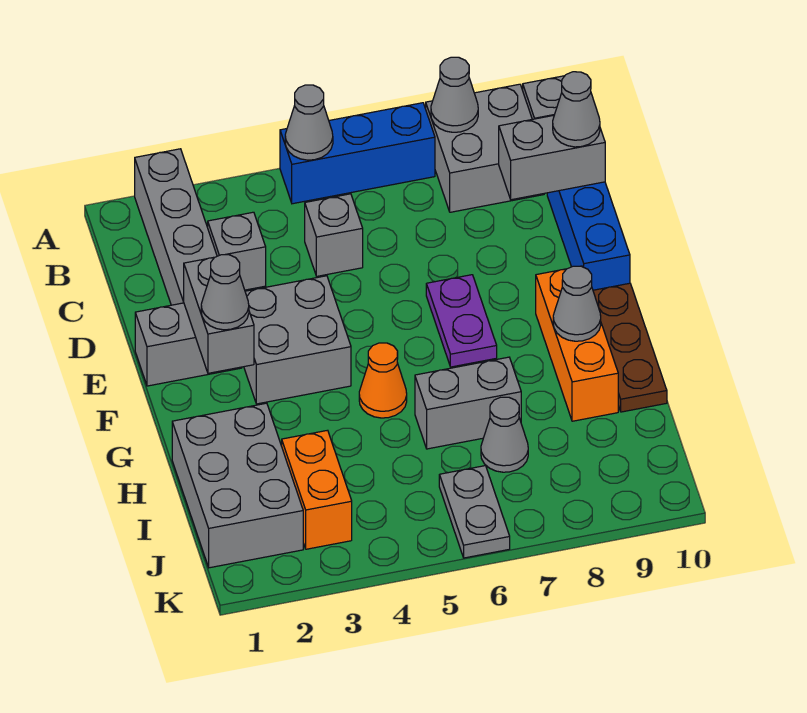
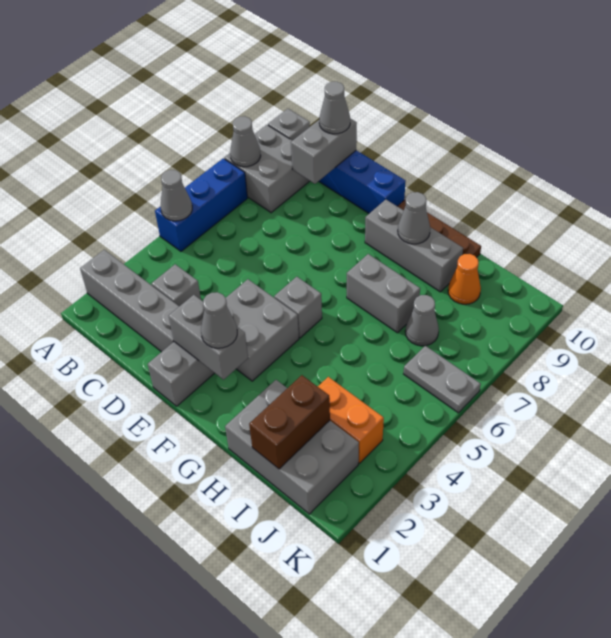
grey brick C5 level 1 -> grey brick F5 level 1
purple plate E7:F7 level 1 -> none
orange brick F9:H9 level 1 -> grey brick F9:H9 level 1
orange cone G5 level 1 -> orange cone I9 level 1
grey brick H6:H7 level 1 -> grey brick G7:H7 level 1
none -> brown brick I1:I2 level 2

